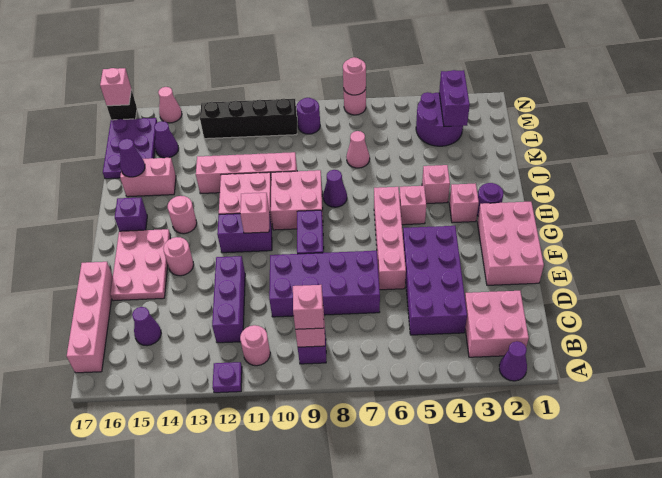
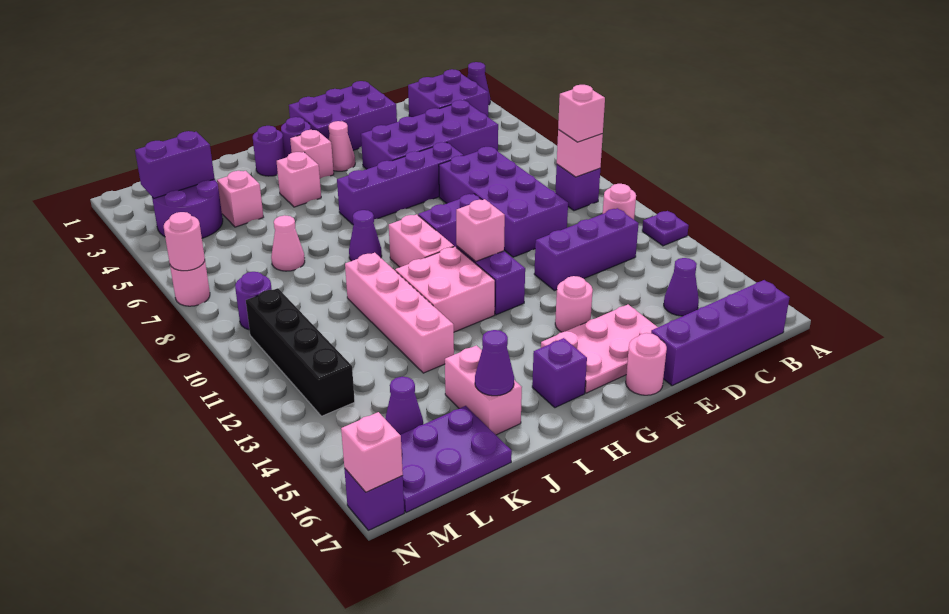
pink brick B2:C3 level 1 -> purple brick B2:C3 level 1
pink brick B17:E17 level 1 -> purple brick B17:E17 level 1
pink brick E1:G2 level 1 -> purple brick E1:G2 level 1
pink brick E6:H6 level 1 -> purple brick E6:H6 level 1
pink brick H5 level 1 -> pink brick K4 level 1
pink brick H9:I10 level 1 -> pink brick H9:H10 level 1
pink round brick H14 level 1 -> pink round brick F17 level 1
none -> purple round brick I2 level 1
pink cone N15 level 1 -> pink cone G3 level 1
black brick N17 level 1 -> purple brick N17 level 1

